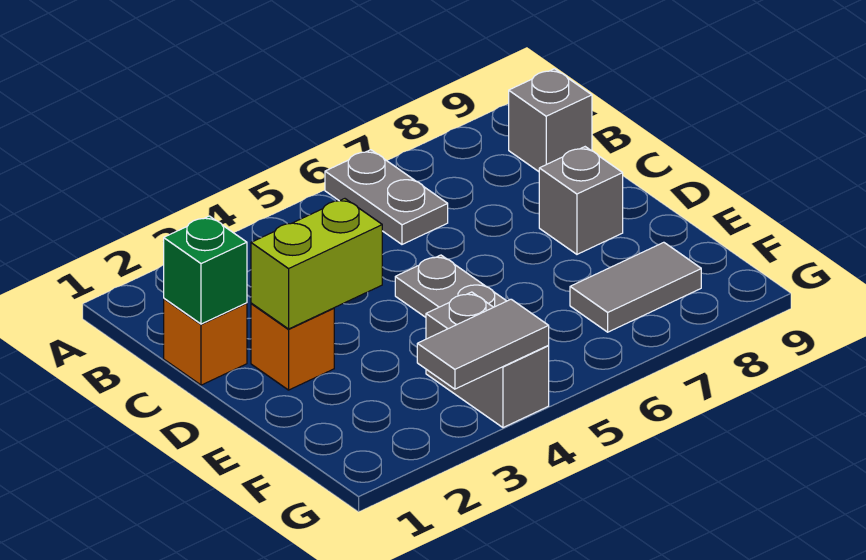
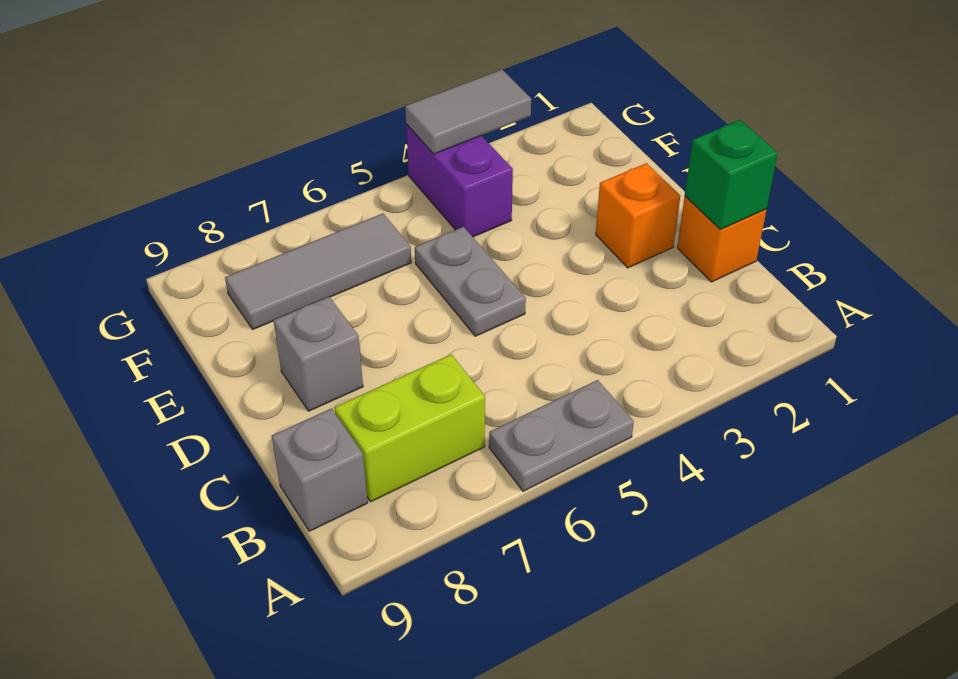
grey plate A6:B6 level 1 -> grey plate A5:A6 level 1
lime brick D2:D3 level 2 -> lime brick B7:B8 level 1
grey brick F4:G4 level 1 -> purple brick F4:G4 level 1
grey tile F7:F8 level 1 -> grey tile F6:F8 level 1

